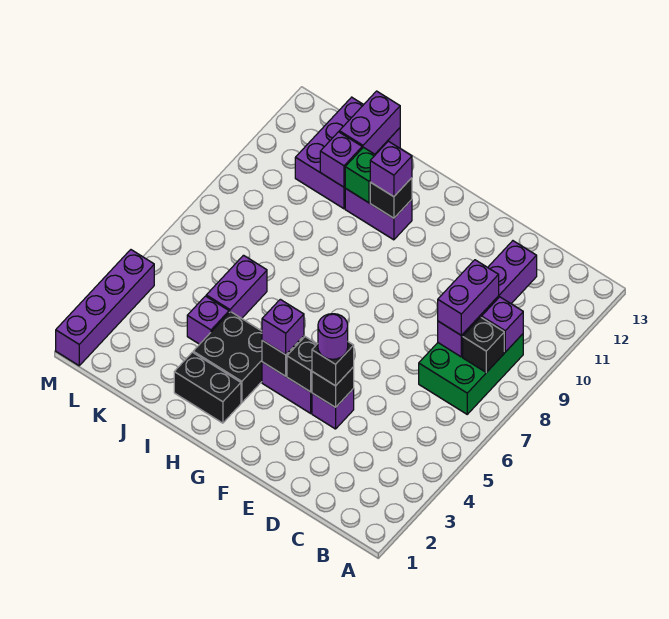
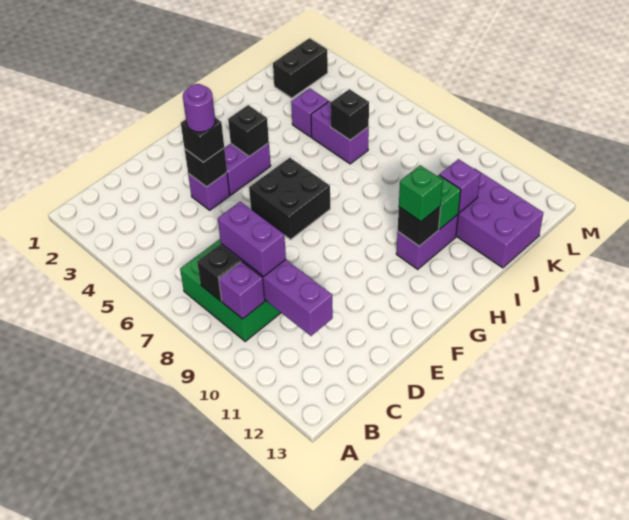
black brick F4 level 2 -> black brick J6 level 2
purple brick G4 level 3 -> none
black brick H2:I2 level 1 -> black brick K2:L2 level 1
black brick H3:I4 level 1 -> black brick F6:G7 level 1
purple brick H11 level 3 -> green brick H11 level 3
purple brick J12:J13 level 2 -> none
purple brick M1:M4 level 1 -> none

